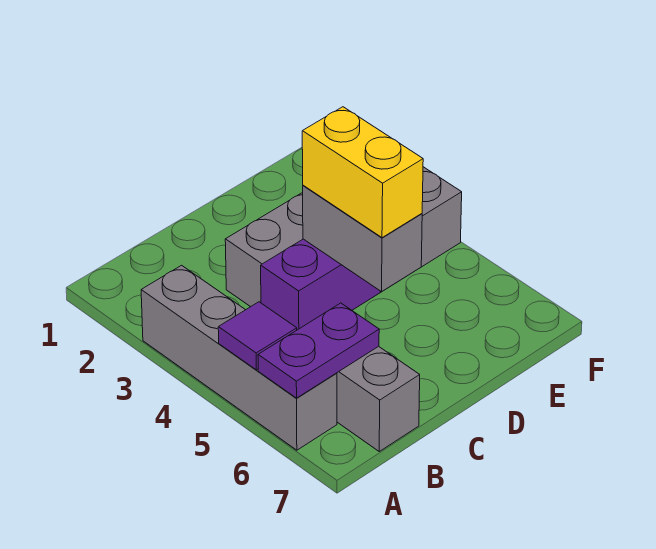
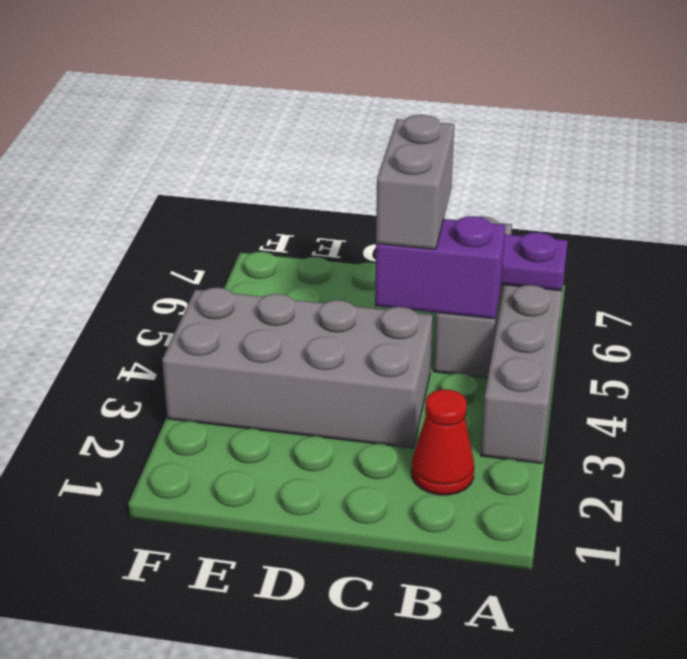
purple tile A5 level 2 -> none
none -> red cone B2 level 1
yellow brick C5:C6 level 4 -> none

